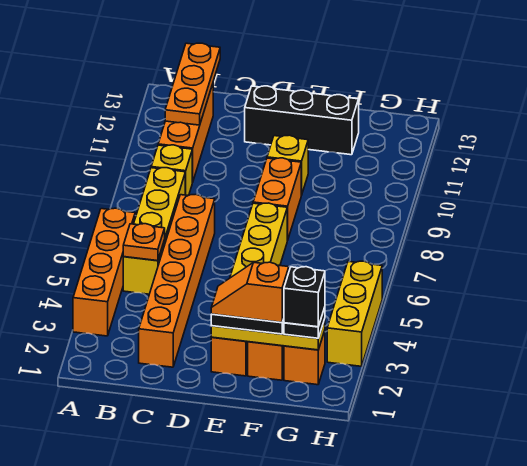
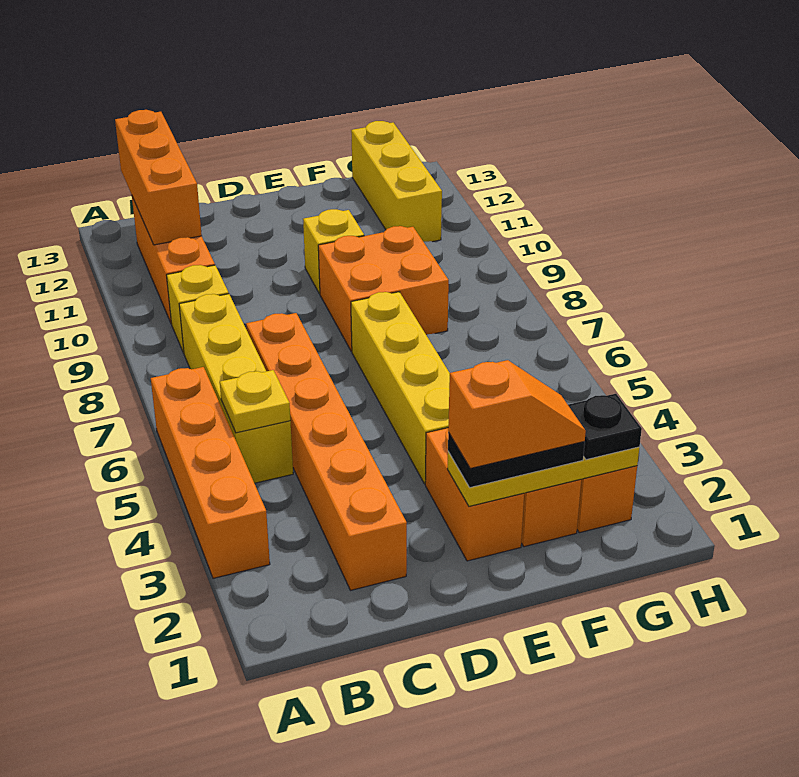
orange plate B5 level 2 -> yellow plate B5 level 2
orange plate B11:B13 level 2 -> orange brick B11:B13 level 2
black brick D12:F12 level 1 -> none
orange slope E2:F2 level 4 top F -> orange slope E2:F2 level 4 top E
orange brick E8:E9 level 1 -> orange brick E8:F9 level 1
black brick G2 level 4 -> none
yellow brick H3:H5 level 1 -> yellow brick G11:G13 level 1

